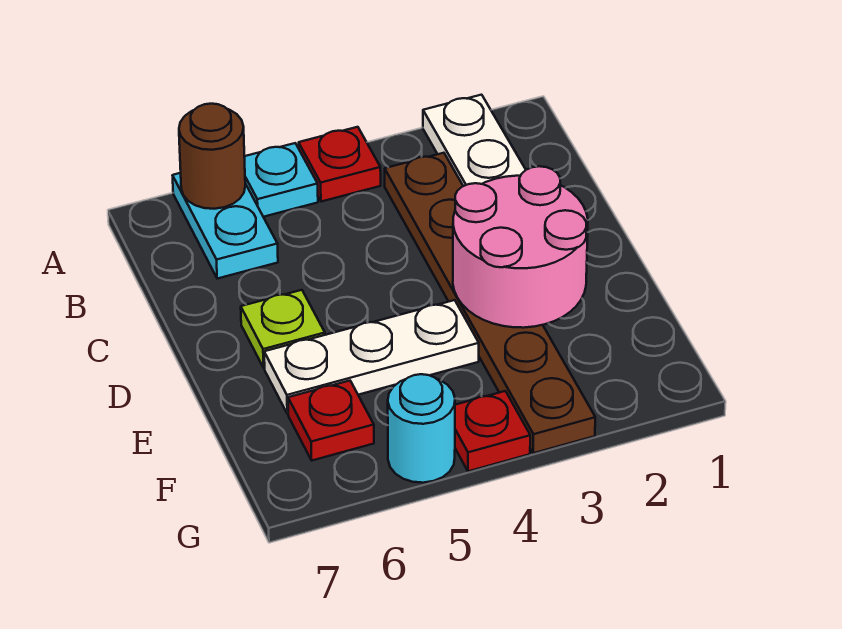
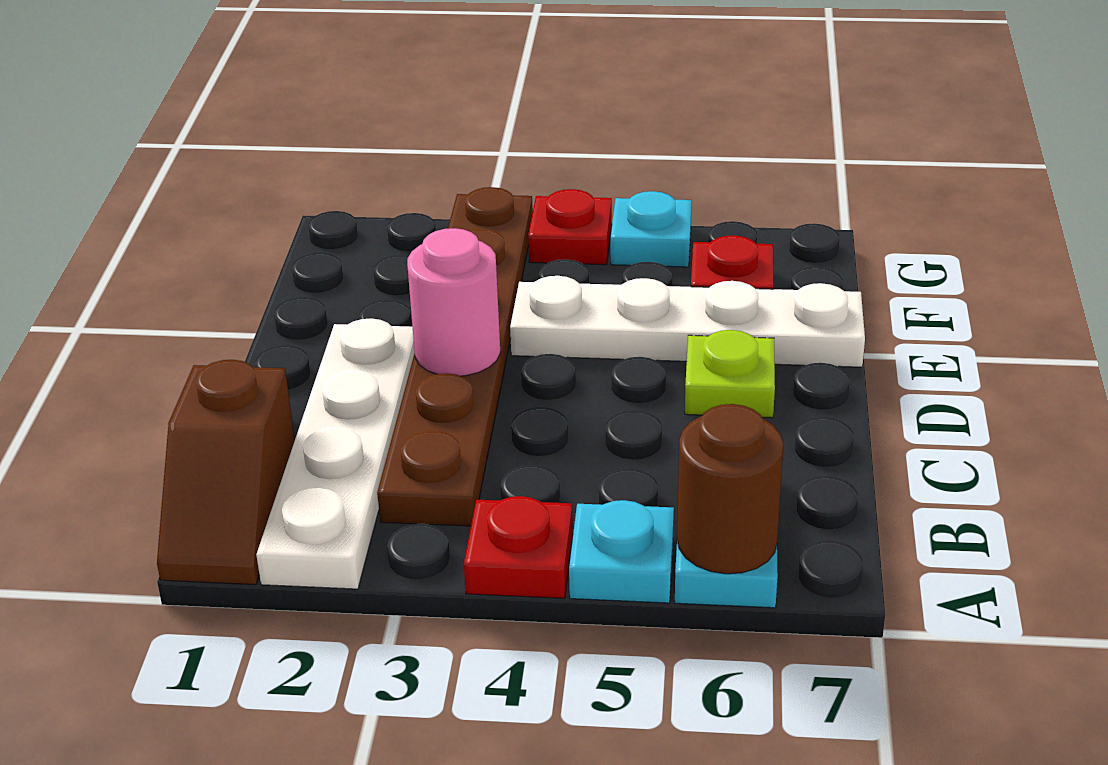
none -> brown slope A1:B1 level 1 top B
pink round brick D2:E3 level 2 -> pink round brick D3 level 2
white plate E4:E6 level 1 -> white plate E4:E7 level 1
cyan round brick G5 level 1 -> cyan plate G5 level 1

